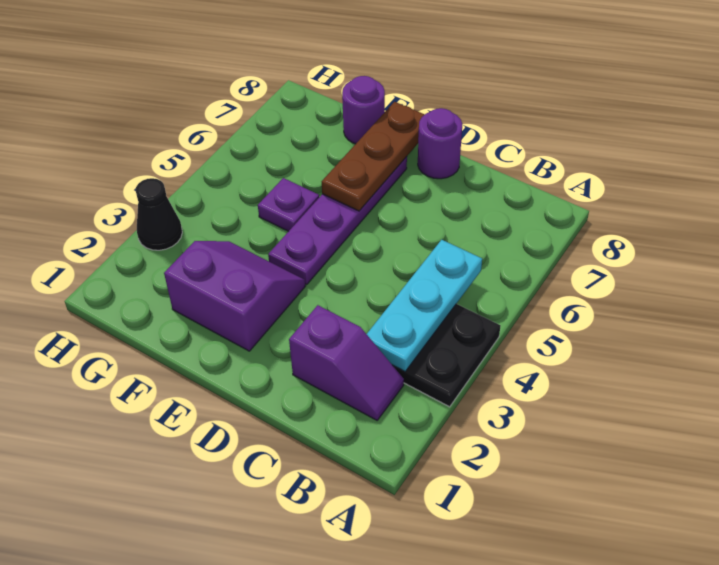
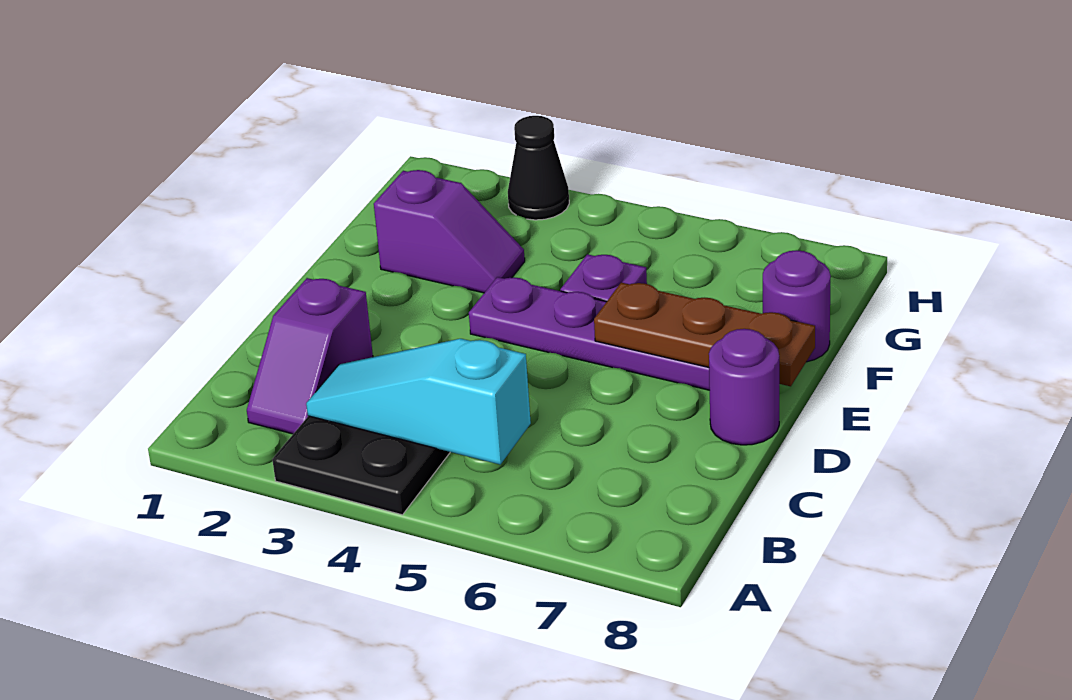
cyan plate B3:B5 level 2 -> cyan slope B3:B5 level 2 top 5
purple slope E2:F3 level 1 top 2 -> purple slope F2:F3 level 1 top 2

